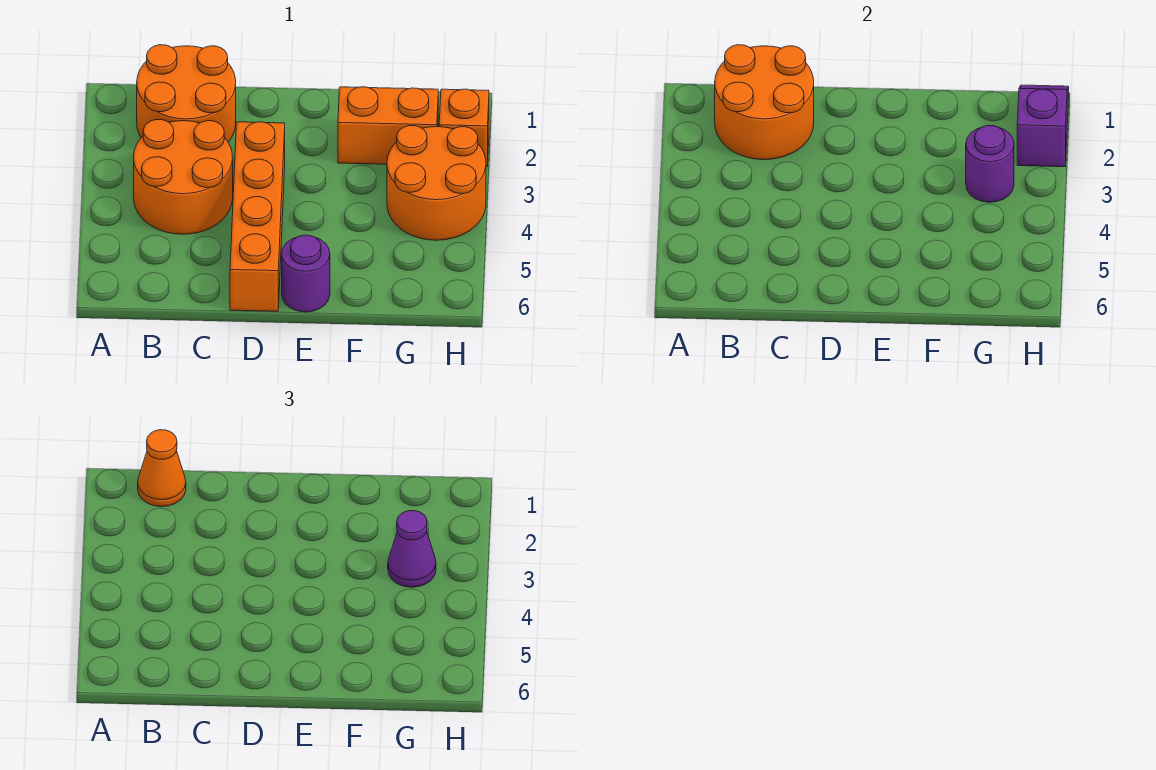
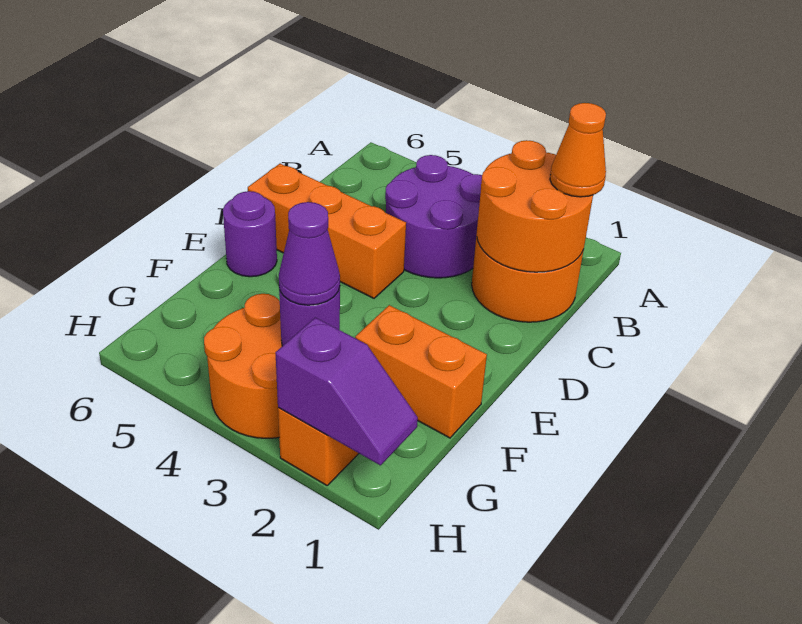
orange round brick B3:C4 level 1 -> purple round brick B3:C4 level 1
orange brick D3:D6 level 1 -> orange brick D4:D6 level 1
orange brick F2:G2 level 1 -> orange brick F1:F2 level 1

